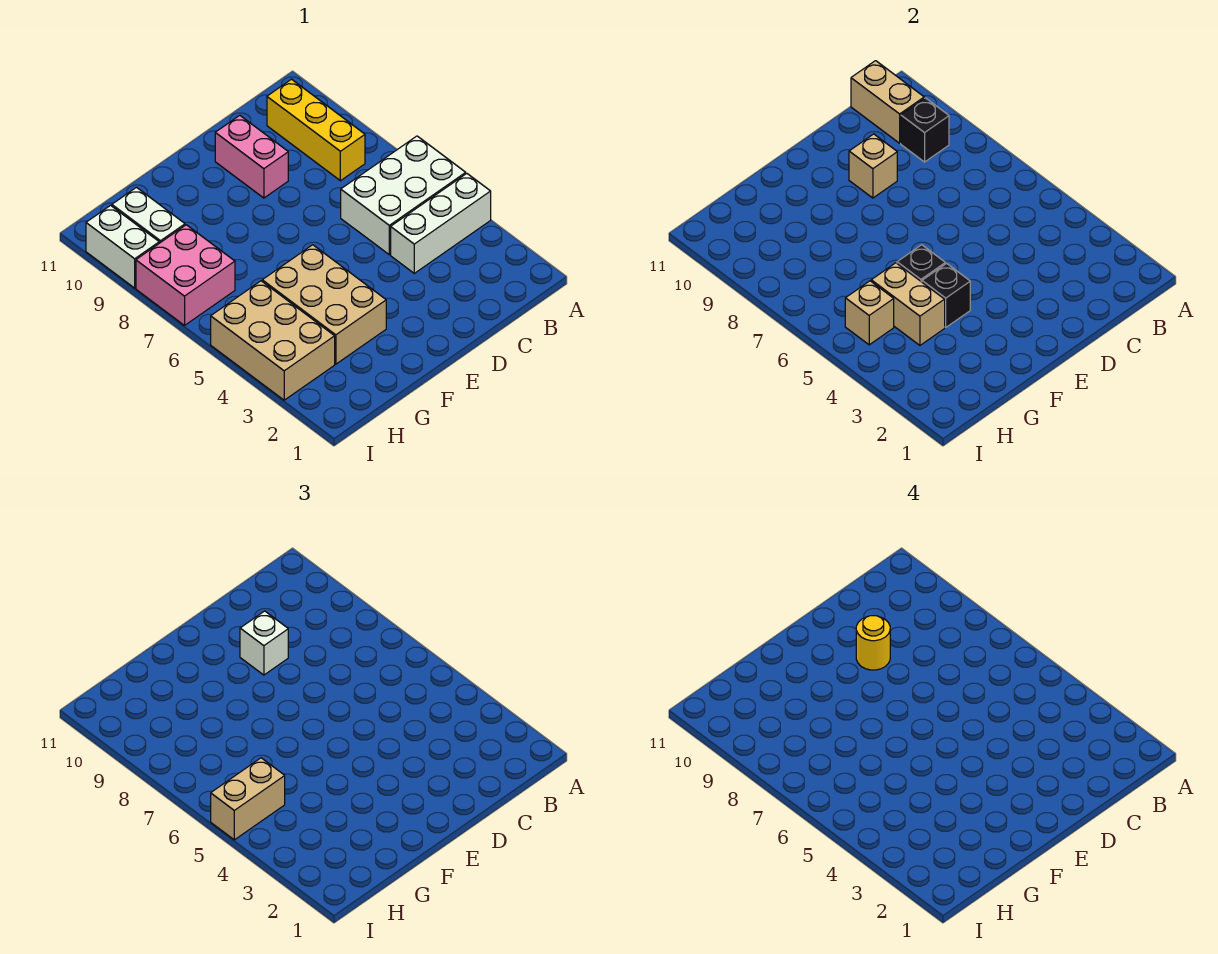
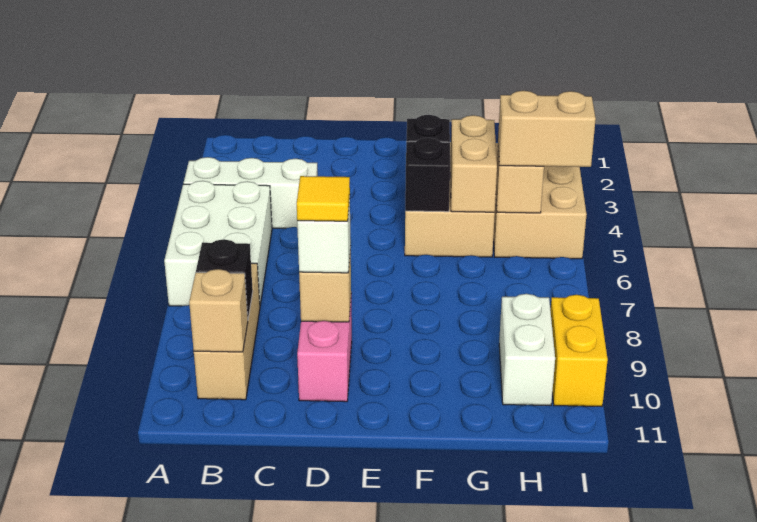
white brick A5:C6 level 1 -> white brick A5:B7 level 1
yellow brick B8:B10 level 1 -> tan brick B8:B10 level 1
tan brick B10:B11 level 2 -> tan brick B10 level 2
yellow round brick D9 level 4 -> yellow tile D9 level 4
pink brick H7:I8 level 1 -> none
white brick I9:I10 level 1 -> yellow brick I9:I10 level 1

